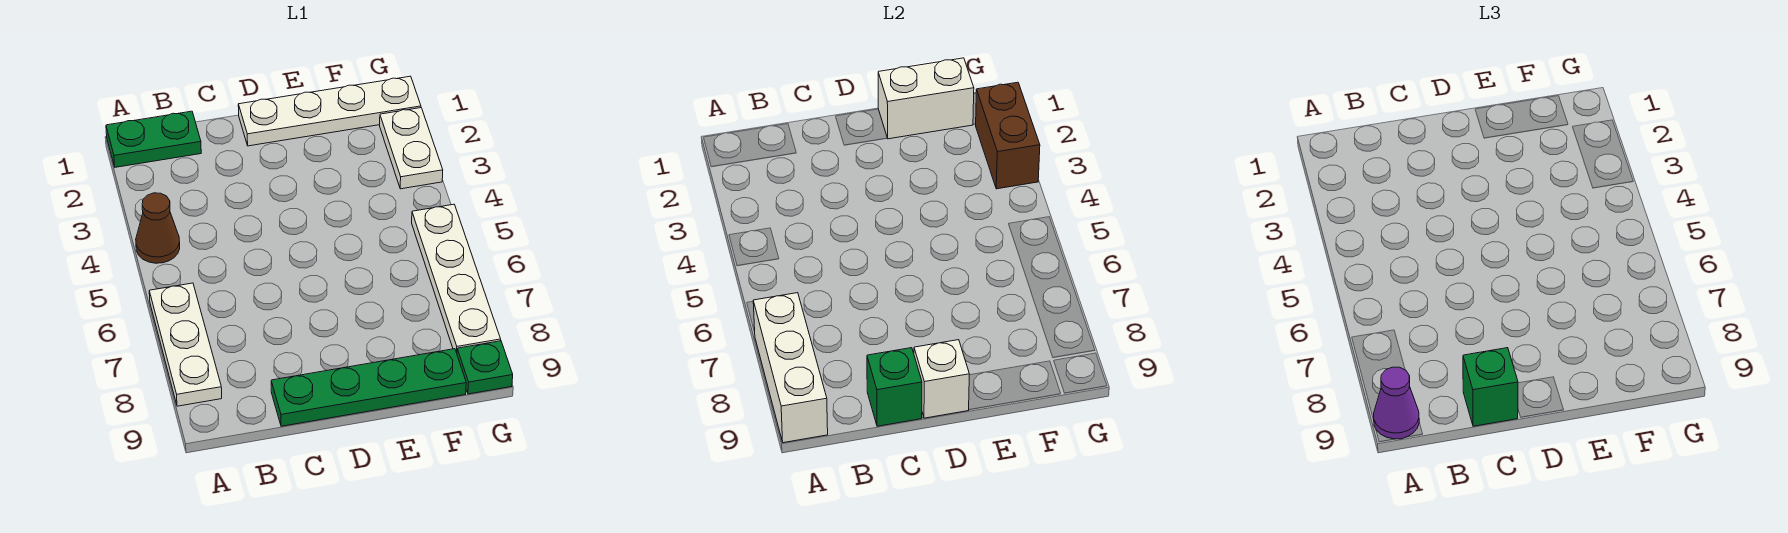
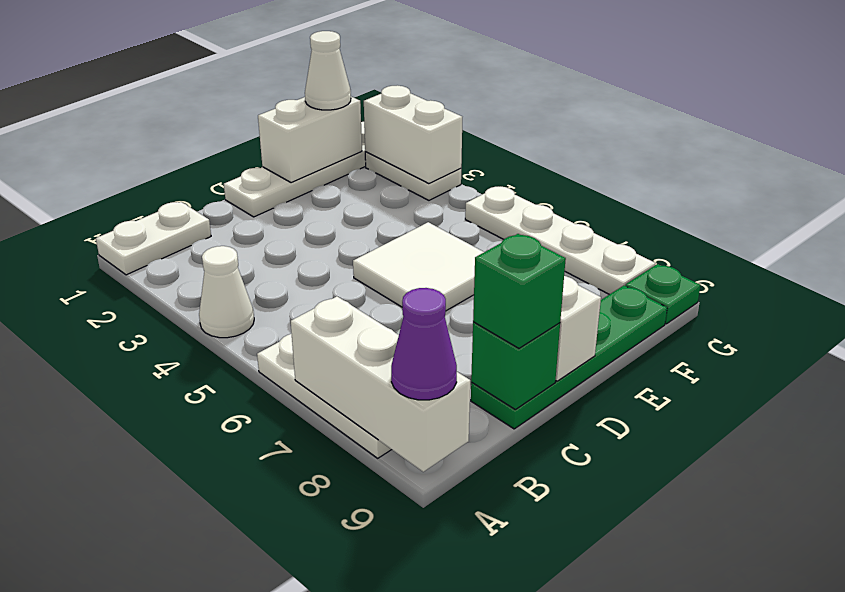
green plate A1:B1 level 1 -> white plate A1:B1 level 1
brown cone A4 level 1 -> white cone A4 level 1
none -> white tile D5:E6 level 1
none -> white cone F1 level 3
brown brick G2:G3 level 2 -> white brick G2:G3 level 2

